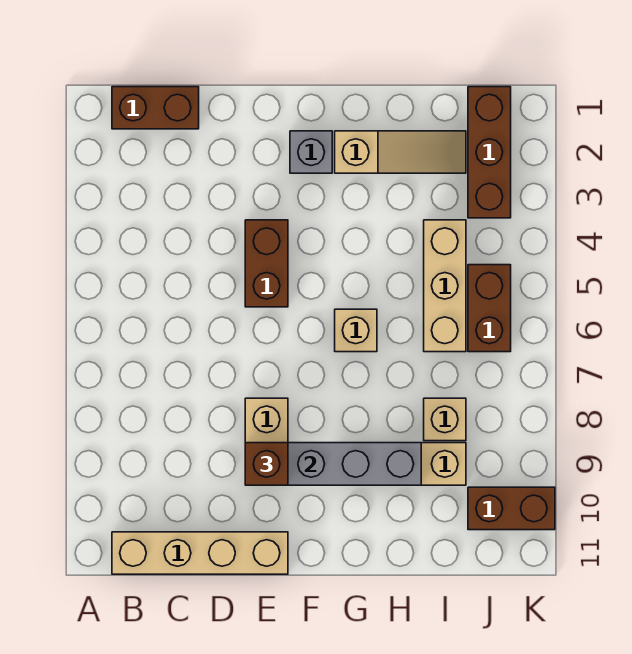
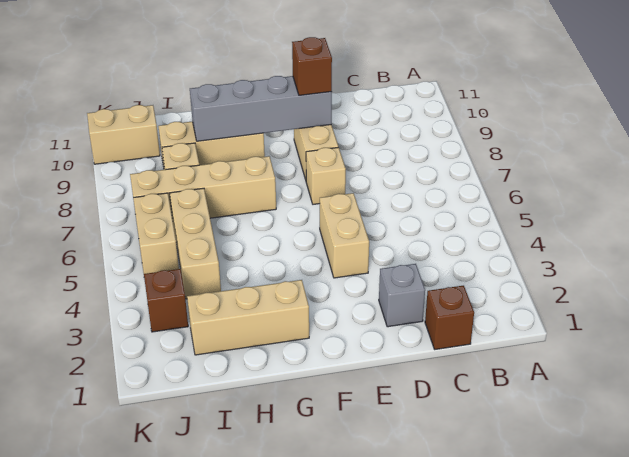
brown brick B1:C1 level 1 -> brown brick C1 level 1
tan brick B11:E11 level 1 -> tan brick G7:J7 level 1
brown brick E4:E5 level 1 -> tan brick E4:E5 level 1
grey brick F2 level 1 -> grey brick D2 level 1
tan slope G2:I2 level 1 top G -> tan brick G2:I2 level 1
tan brick G6 level 1 -> tan brick E7 level 1
brown brick J1:J3 level 1 -> brown brick J3 level 1
brown brick J5:J6 level 1 -> tan brick J5:J6 level 1
brown brick J10:K10 level 1 -> tan brick J10:K10 level 1

